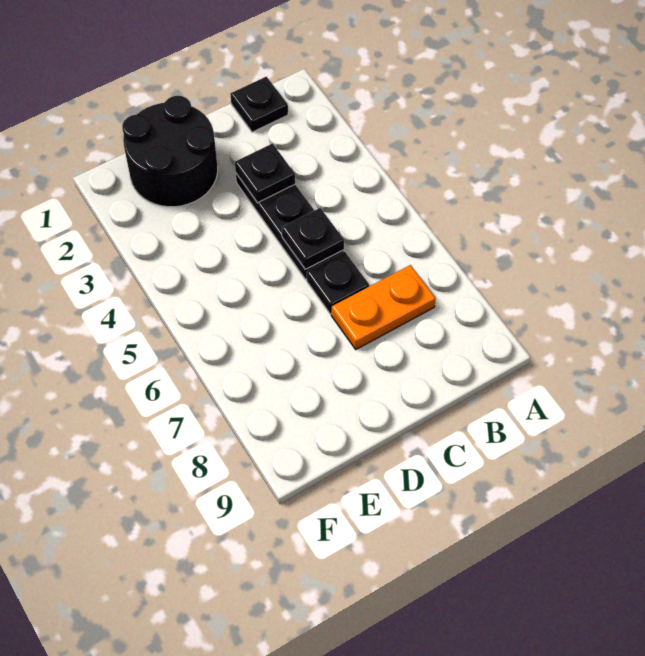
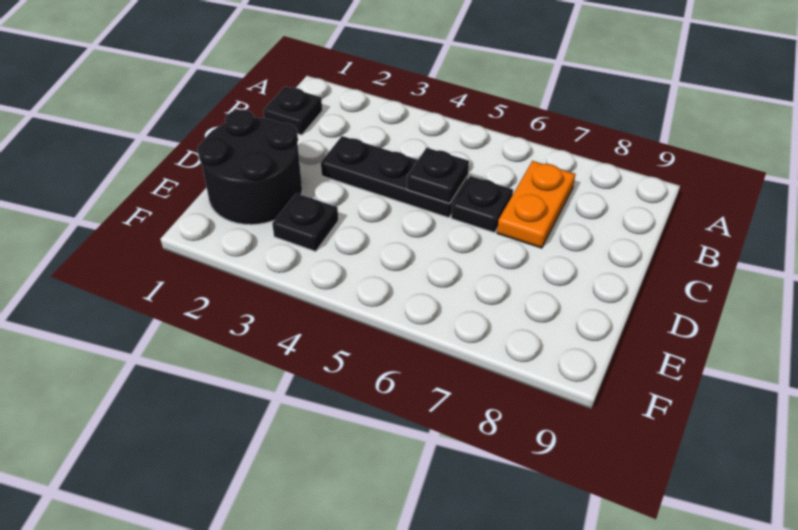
black plate C3 level 2 -> black plate E3 level 1

